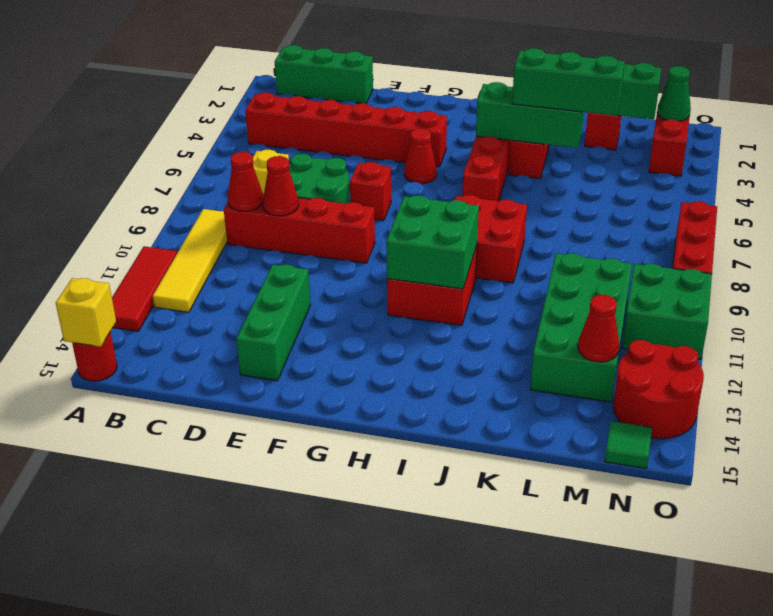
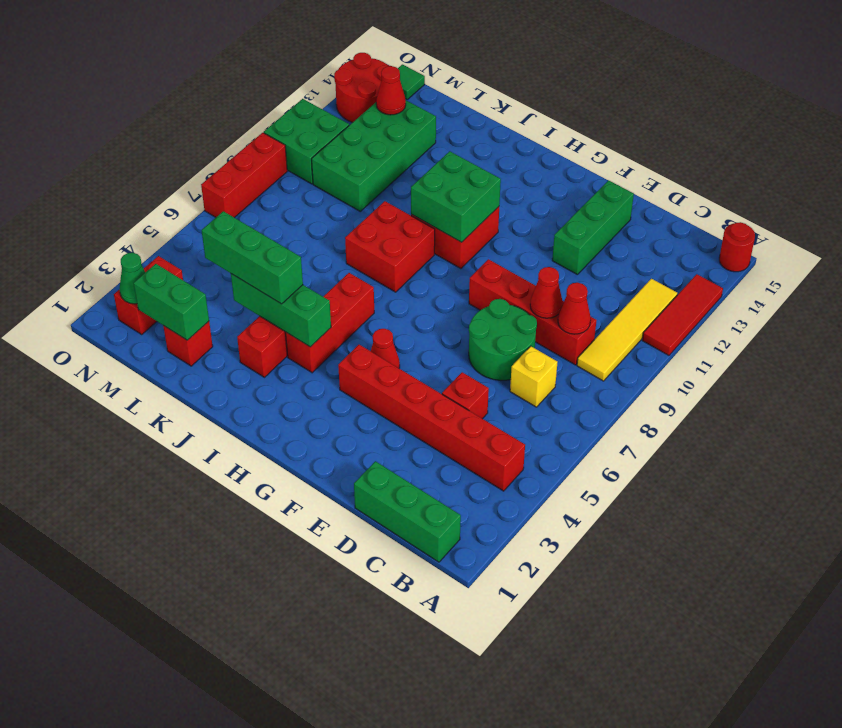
yellow brick A15 level 2 -> none
red brick F7 level 1 -> red brick D5 level 1

